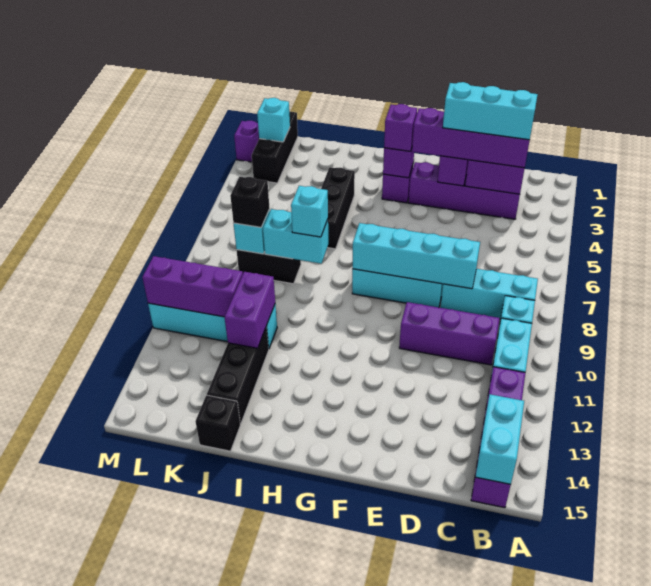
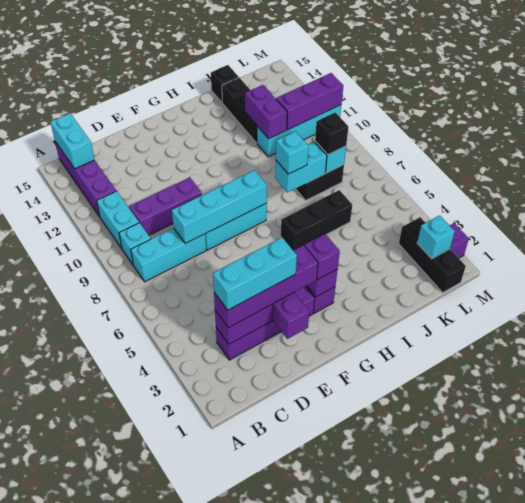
black brick I4:I6 level 1 -> black brick H6:J6 level 1

